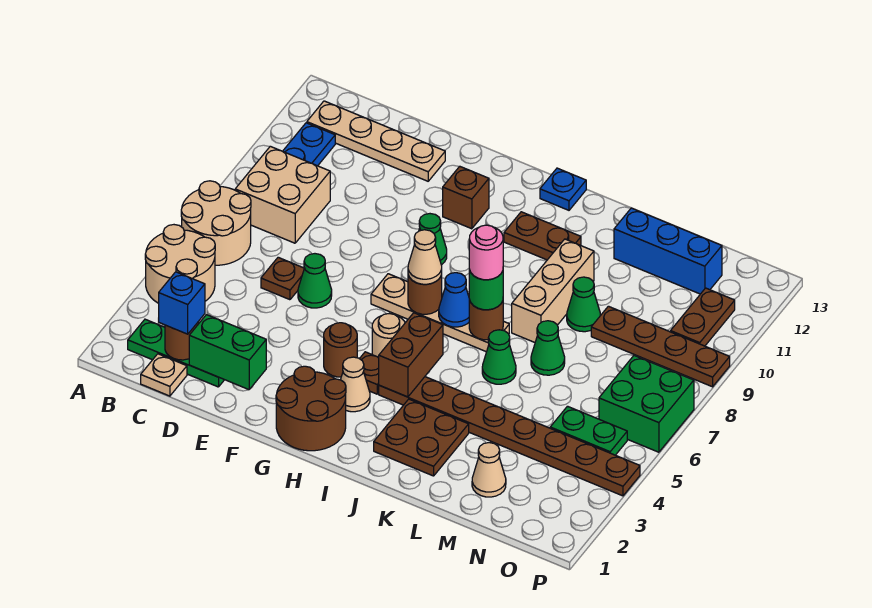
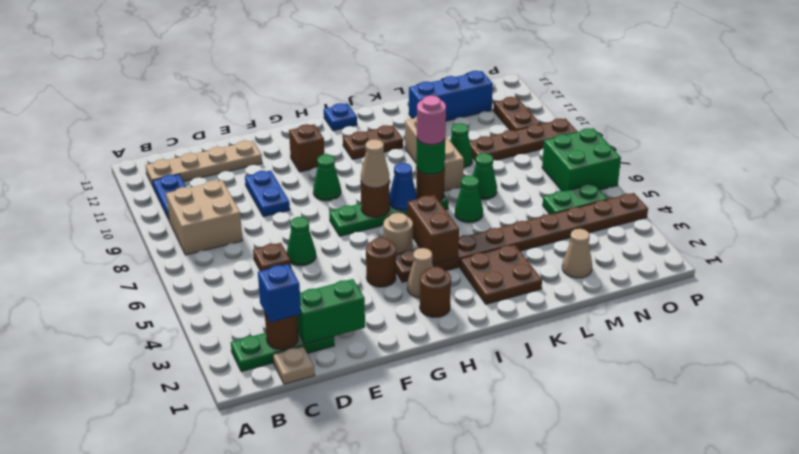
tan round brick A4:B5 level 1 -> none
tan round brick A6:B7 level 1 -> none
none -> blue plate E9:E10 level 1
brown round brick G1:H2 level 1 -> brown round brick H2 level 1
tan plate G7:J7 level 1 -> green plate G7:J7 level 1

